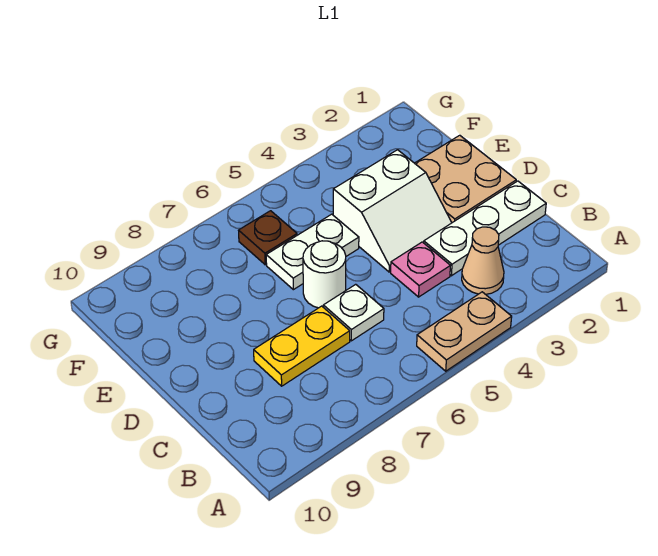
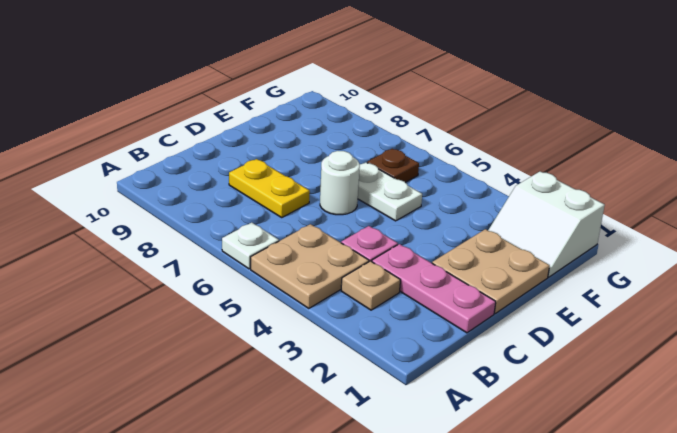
tan plate A4:A5 level 1 -> tan plate A4:B5 level 1
tan cone B3 level 1 -> tan plate B3 level 1
white plate C1:C3 level 1 -> pink plate C1:C3 level 1
white plate C6 level 1 -> white plate A6 level 1
white slope D3:E4 level 1 top E -> white slope F1:G2 level 1 top G

